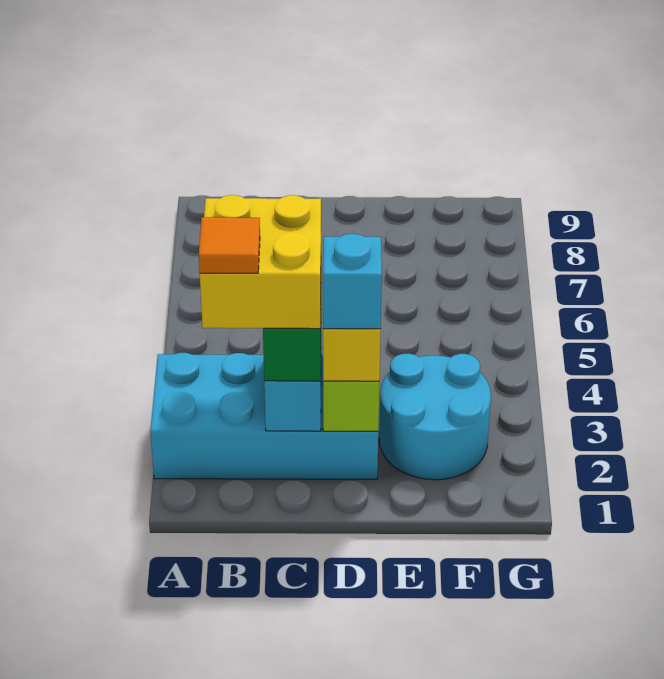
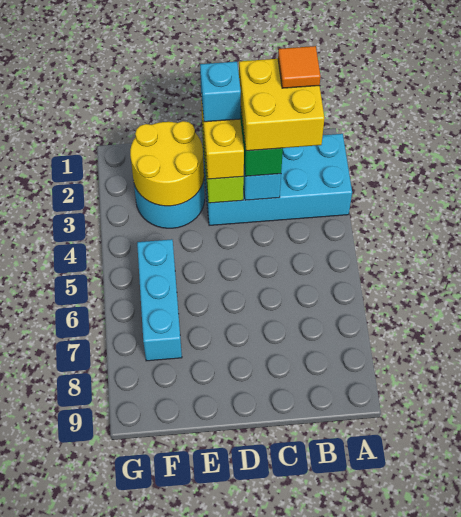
none -> yellow round brick E2:F3 level 2
none -> cyan brick F5:F7 level 1

